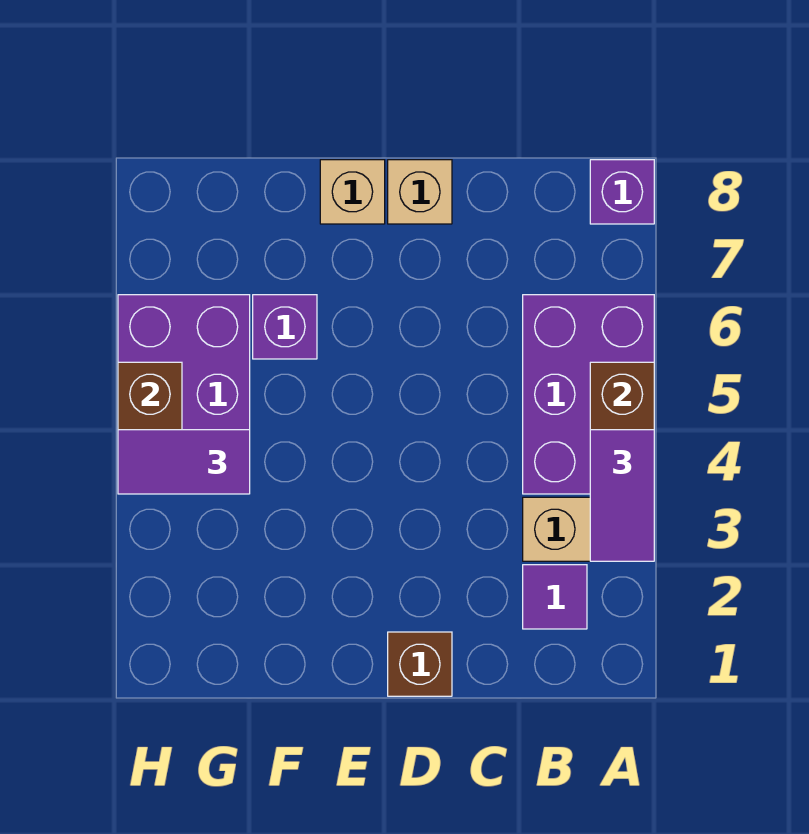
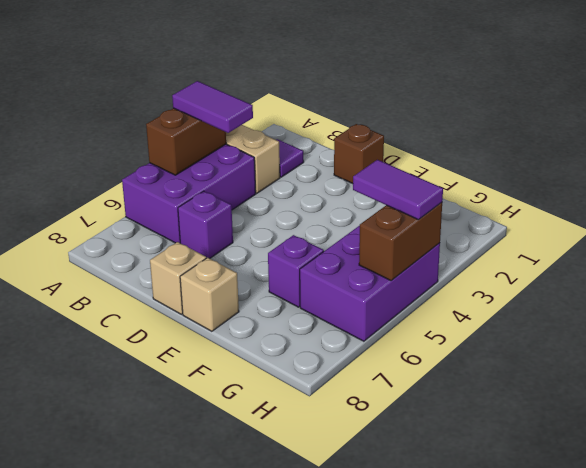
purple tile A3:A4 level 3 -> purple tile A4:B4 level 3
purple brick A8 level 1 -> purple brick C6 level 1

